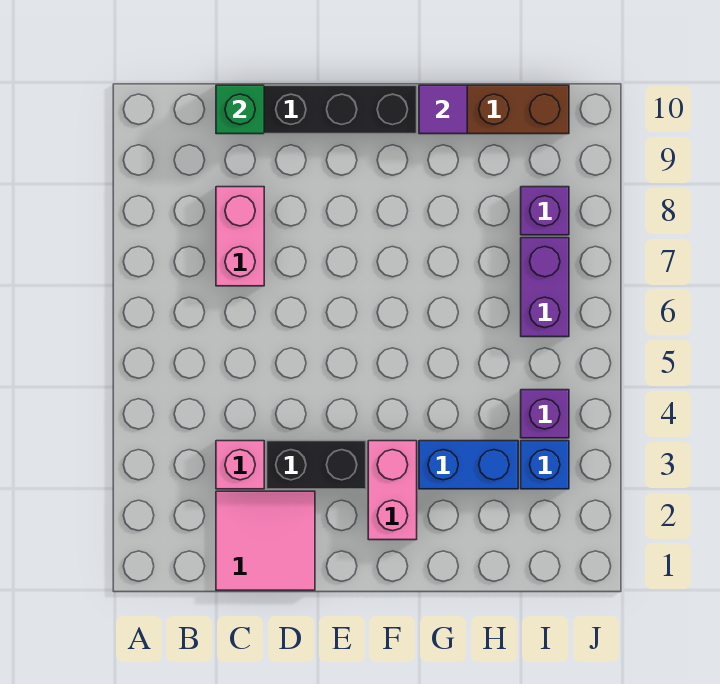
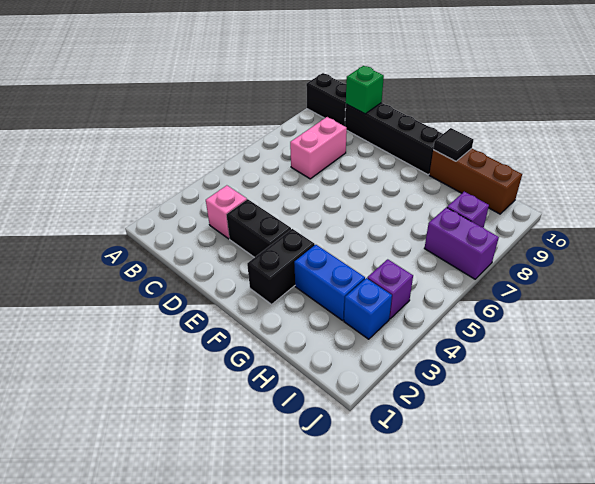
none -> black brick A10:B10 level 1
pink tile C1:D2 level 1 -> none
pink brick F2:F3 level 1 -> black brick F2:F3 level 1
purple tile G10 level 2 -> black tile G10 level 2
purple brick I6:I7 level 1 -> purple brick I7:J7 level 1

